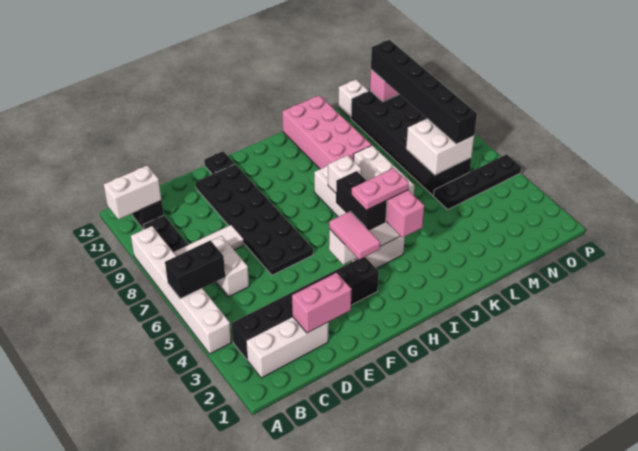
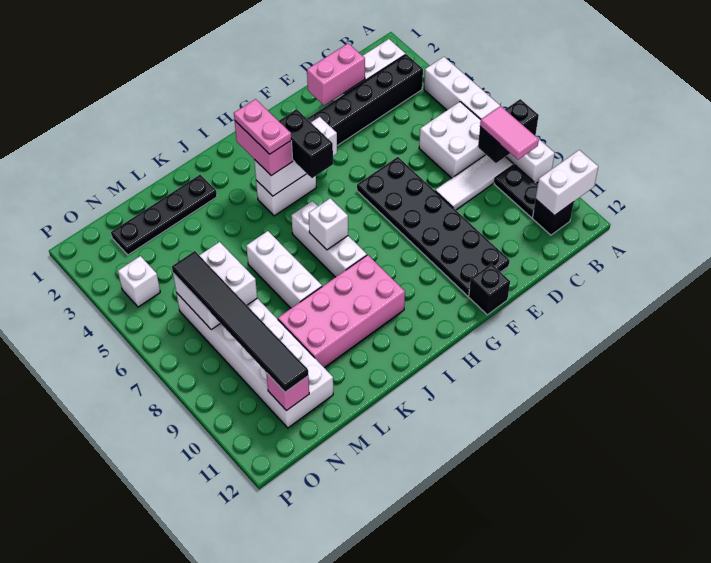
black brick A6:B6 level 2 -> black brick A8:B8 level 2
white brick C6:C7 level 1 -> white brick B6:C7 level 1
black plate F12 level 1 -> black brick F12 level 1
pink tile G3:G4 level 3 -> pink tile B8:B9 level 3
pink plate H4:I4 level 4 -> pink plate I3:I4 level 4
pink brick J9:K12 level 1 -> pink brick I9:L10 level 1
black plate M5:P5 level 1 -> black plate K2:N2 level 1
black brick M6:N11 level 1 -> white brick M6:N11 level 1
white brick M12 level 1 -> white brick O4 level 1
black brick N6:N11 level 3 -> black tile N6:N11 level 3

